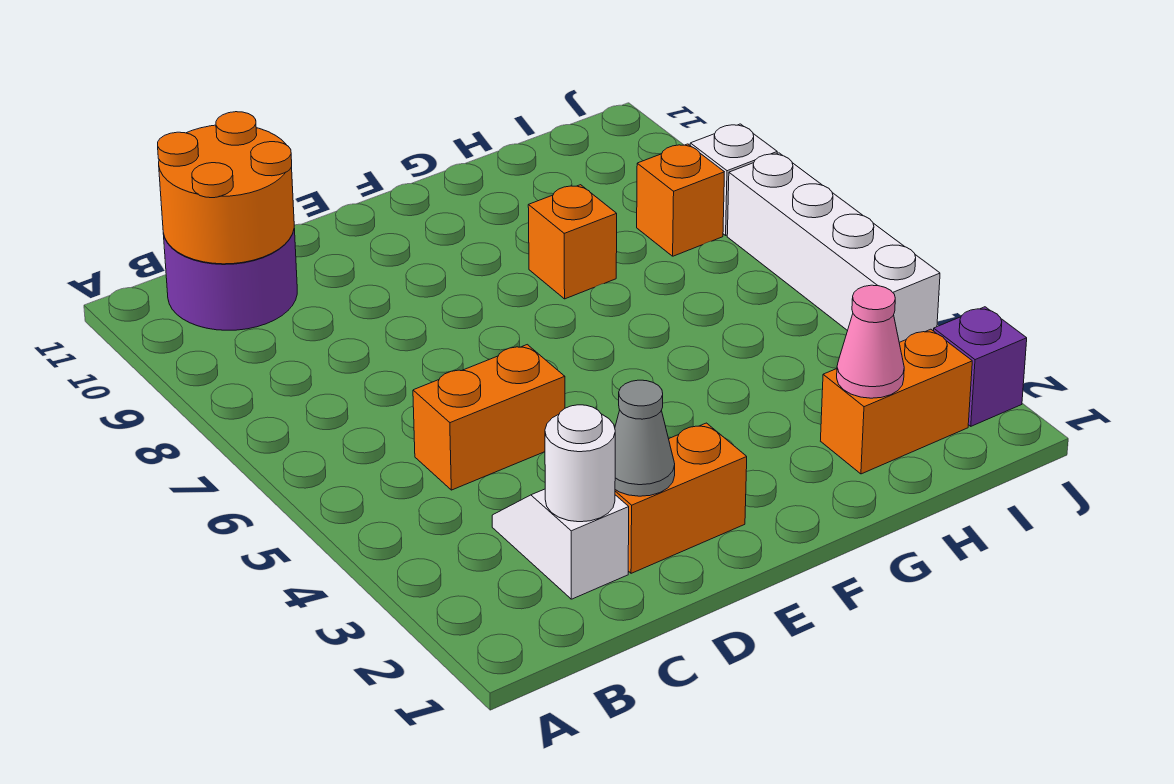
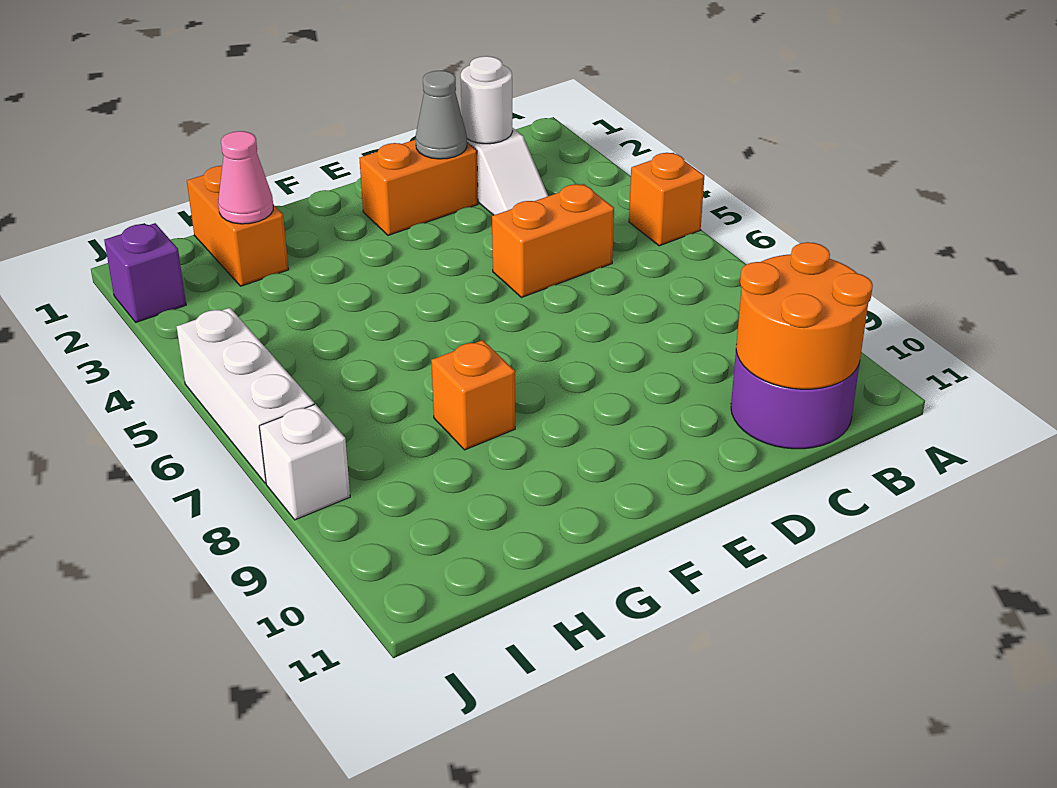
orange brick H2:I2 level 1 -> orange brick H1:H2 level 1
orange brick I8 level 1 -> orange brick A5 level 1
white brick J4:J7 level 1 -> white brick J5:J7 level 1

